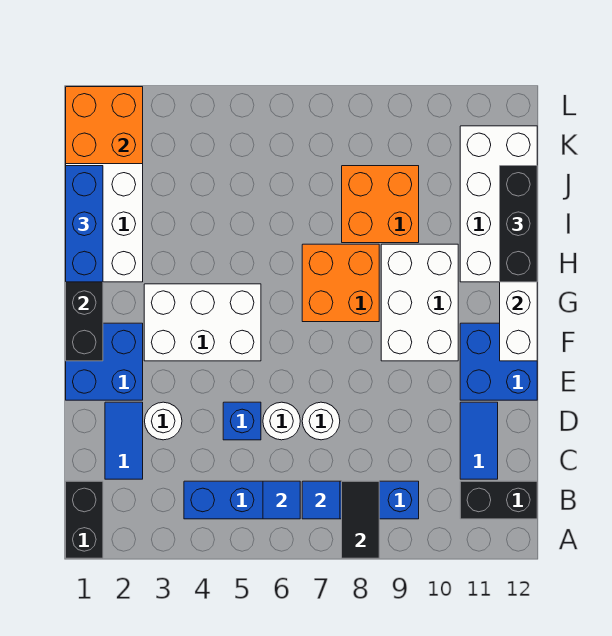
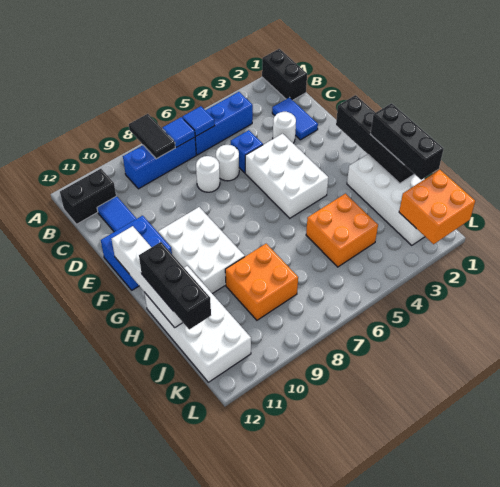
blue brick E1:F2 level 1 -> none
white brick F3:G5 level 1 -> white brick E4:G5 level 1
orange brick G7:H8 level 1 -> orange brick I4:J5 level 1
blue brick H1:J1 level 3 -> black brick H1:J1 level 3

